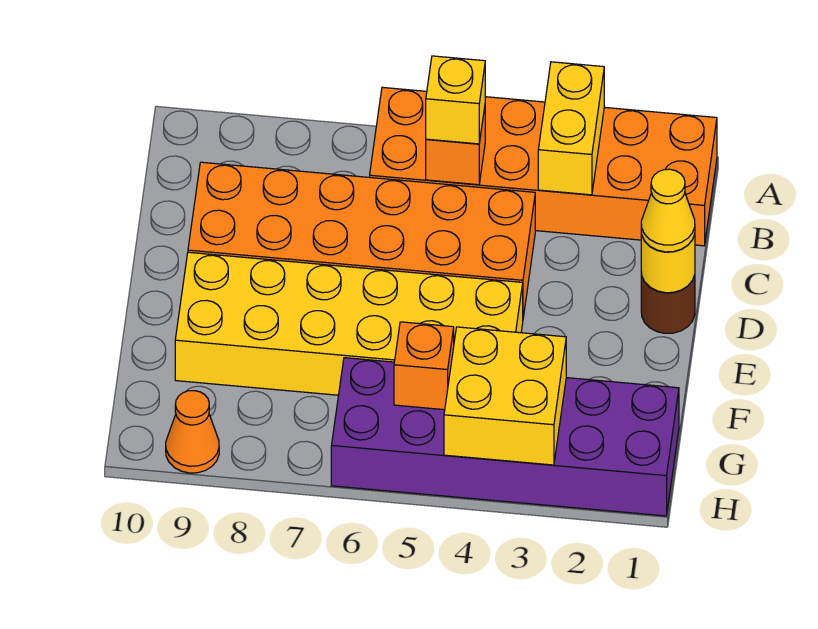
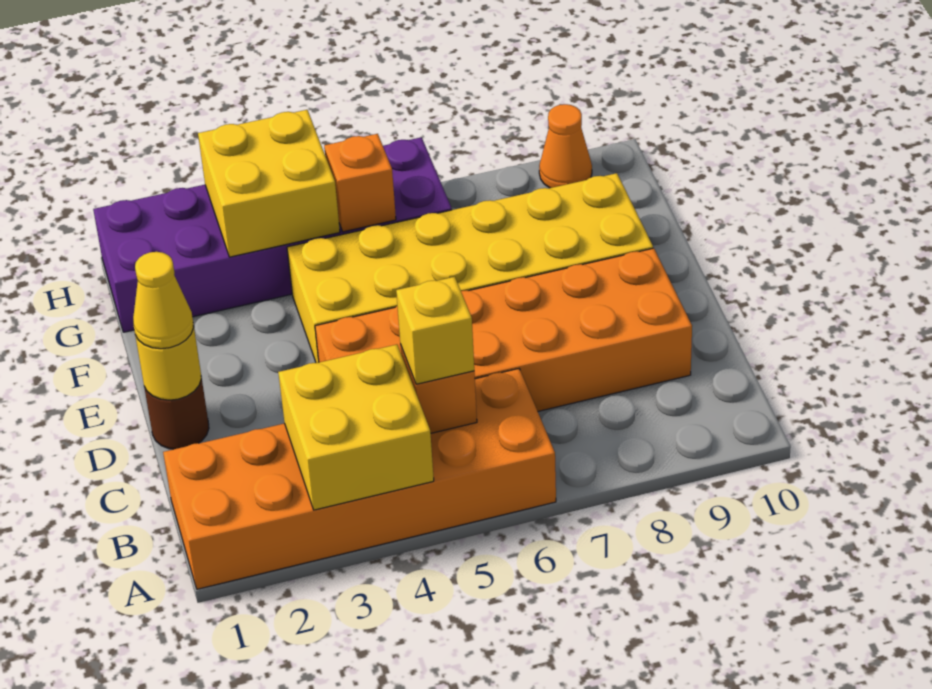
yellow brick A3:B3 level 2 -> yellow brick A3:B4 level 2

